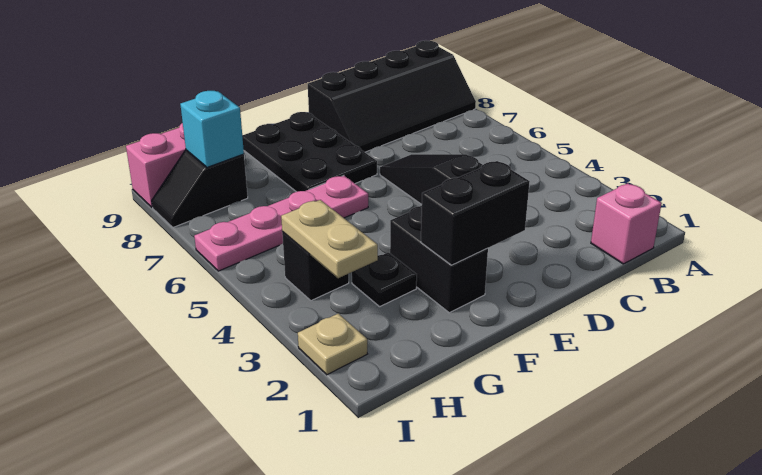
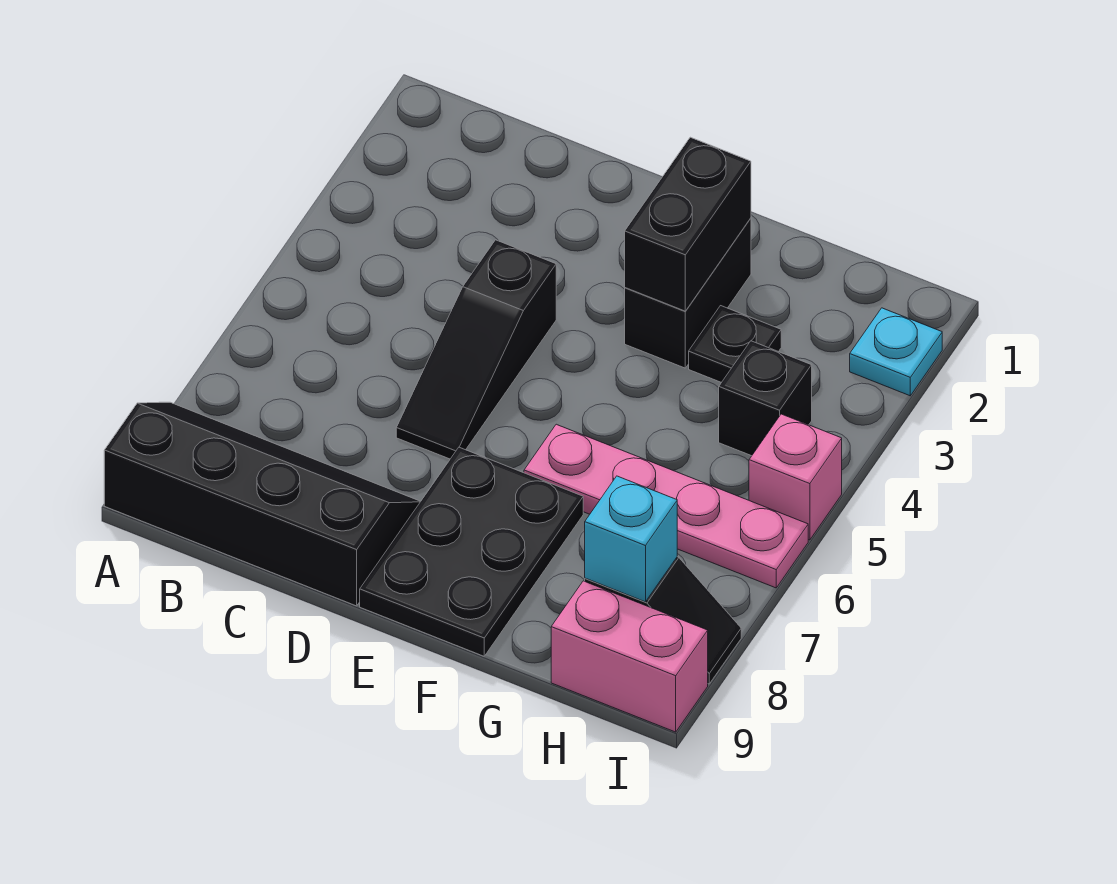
pink brick B1 level 1 -> pink brick I5 level 1
black brick E2:F2 level 2 -> black brick F2:F3 level 2
tan plate H3:H4 level 2 -> none
tan plate I2 level 1 -> cyan plate I2 level 1

